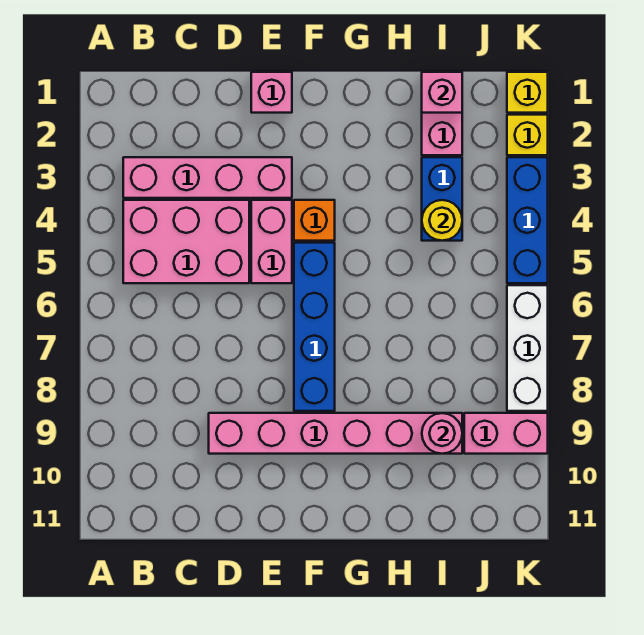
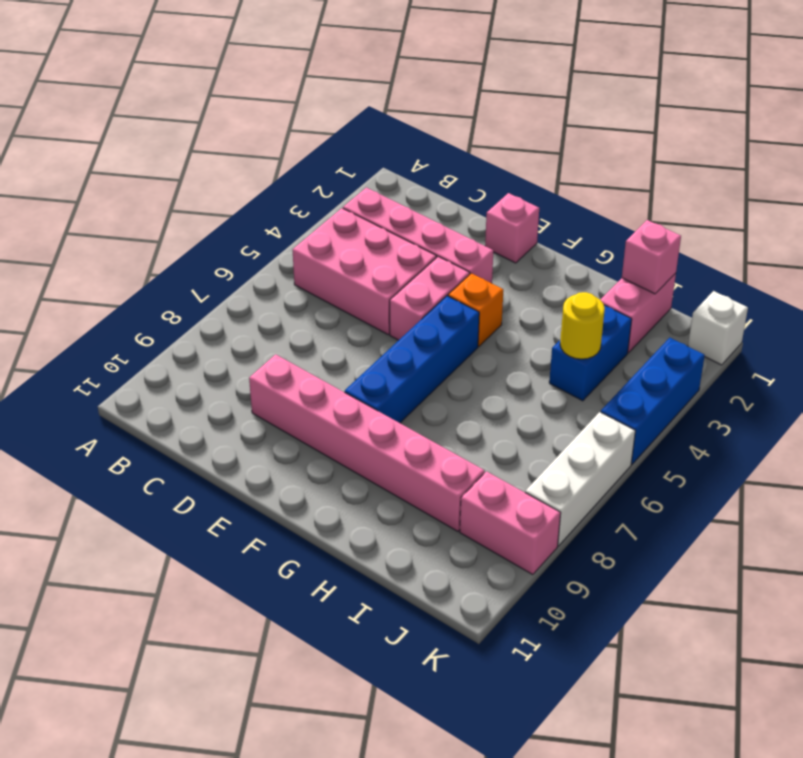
pink round brick I9 level 2 -> none
yellow brick K1 level 1 -> white brick K1 level 1
yellow brick K2 level 1 -> none

